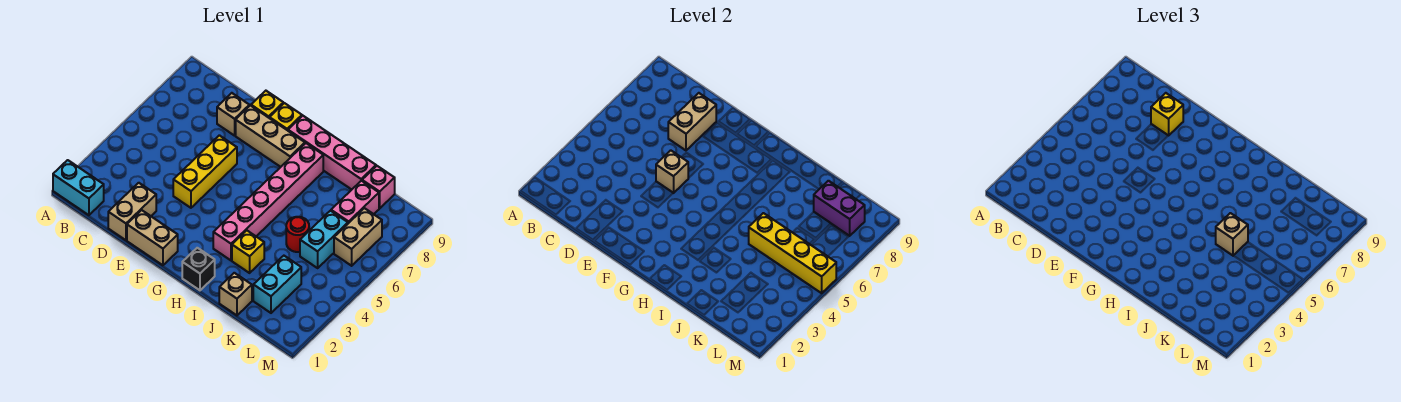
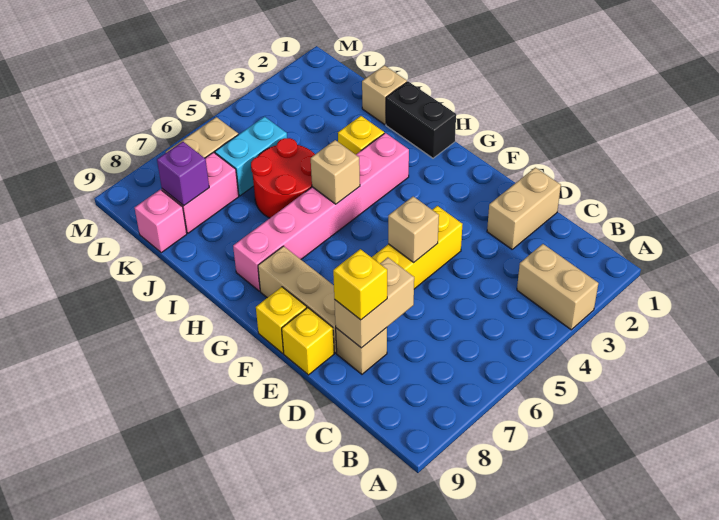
cyan brick A1:B1 level 1 -> none
tan brick E1:F1 level 1 -> tan brick A3:B3 level 1
pink brick G9:J9 level 1 -> none
black brick H1 level 1 -> black brick H1:I1 level 1
red round brick J5 level 1 -> red round brick I5:J6 level 1
yellow brick J5:M5 level 2 -> none
tan brick J5 level 3 -> tan brick H5 level 2
cyan brick K2:K3 level 1 -> none
purple brick K8:L8 level 2 -> purple brick K8 level 2

